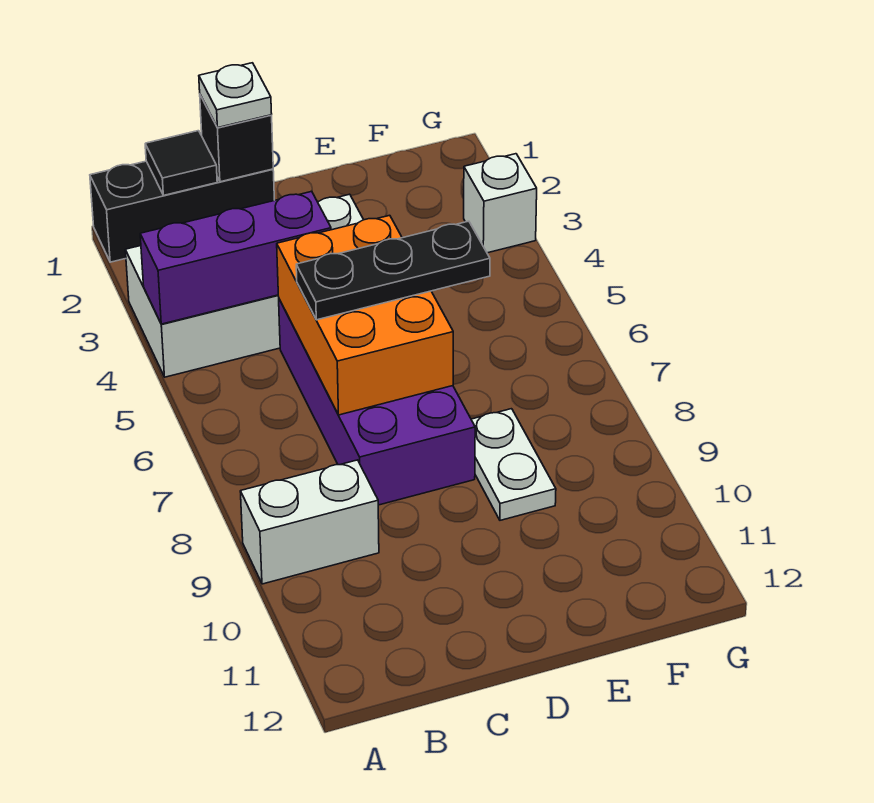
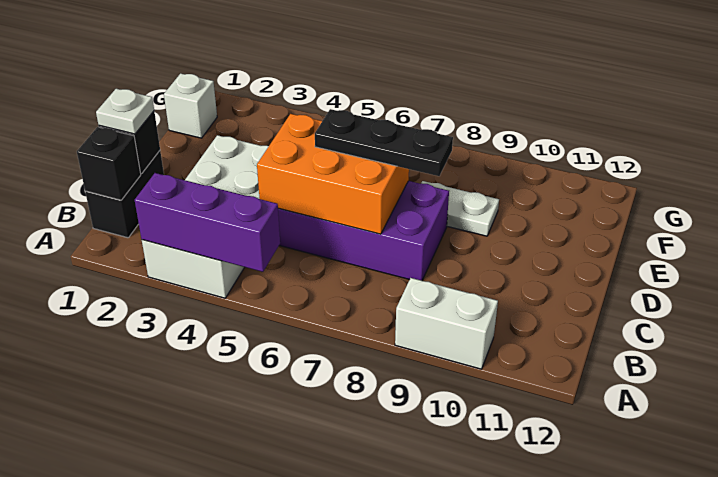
black brick A1:C1 level 1 -> black brick B1:C1 level 1
purple brick A4:C4 level 2 -> purple brick A3:A5 level 2
white brick A9:B9 level 1 -> white brick A9:A10 level 1
black tile B1 level 2 -> black brick B1 level 2
black plate C6:E6 level 3 -> black plate D6:D8 level 3
white brick G3 level 1 -> white brick F1 level 1

